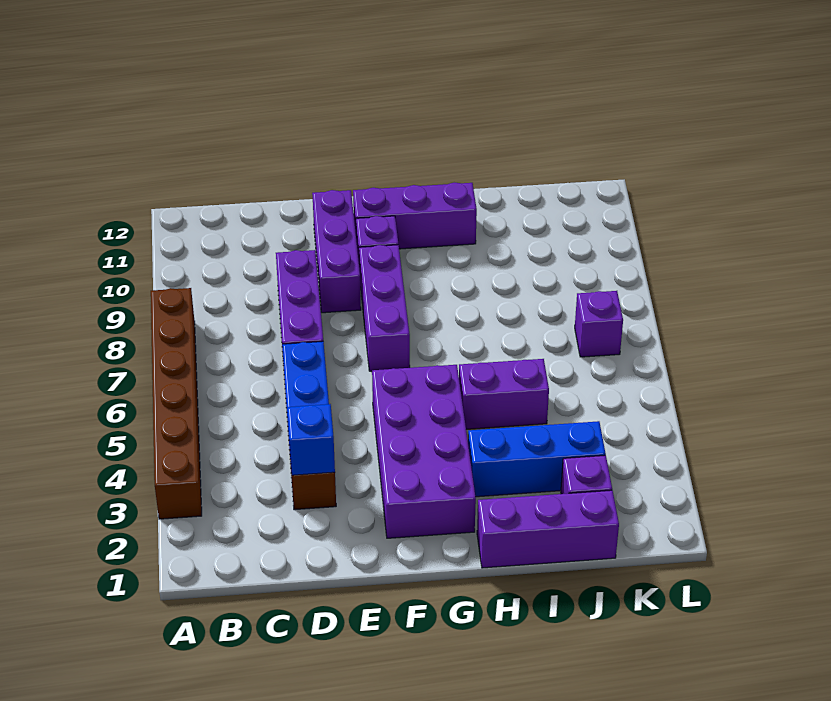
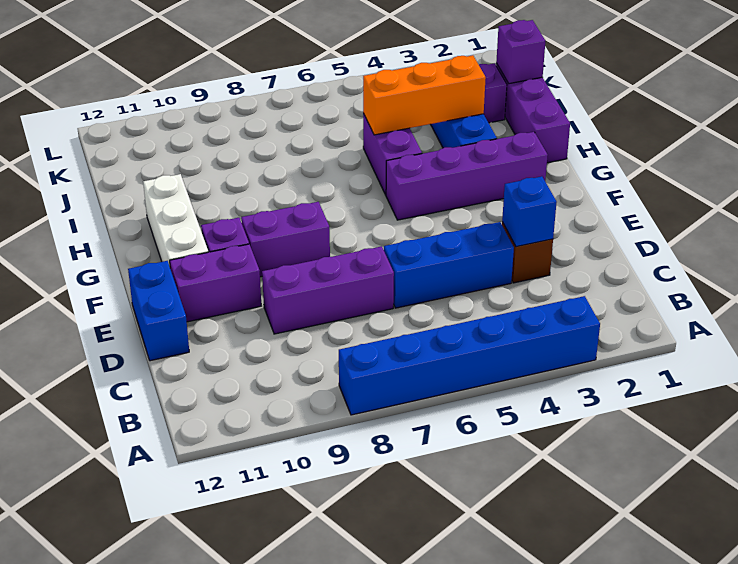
brown brick A3:A8 level 1 -> blue brick A3:A8 level 1
none -> blue brick D12:E12 level 1
purple brick E9:E11 level 1 -> purple brick E10:E11 level 1
purple brick F2:G5 level 1 -> purple brick G2:G5 level 1
purple brick F7:F9 level 1 -> purple brick F8:F9 level 1
purple brick F11:H11 level 1 -> white brick F11:H11 level 1
none -> orange brick I3:I5 level 2
purple brick K7 level 1 -> purple brick J1 level 2

